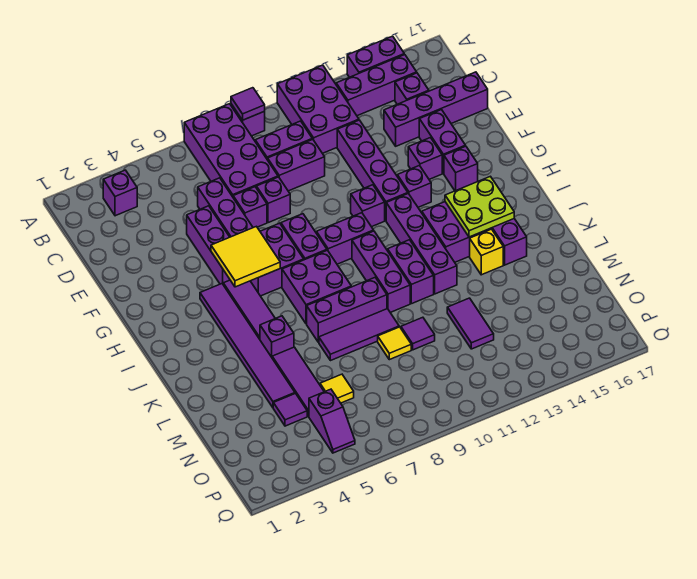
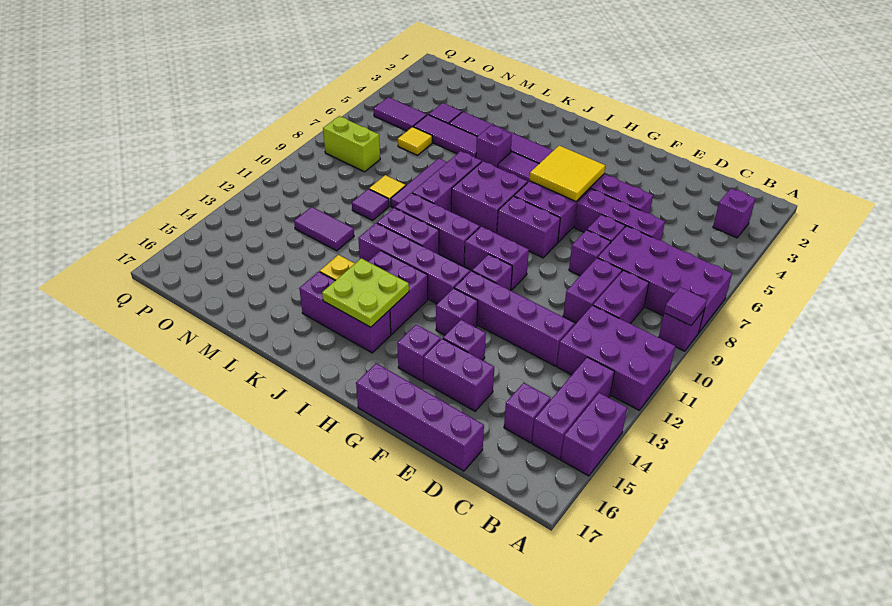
purple brick D14:D17 level 1 -> purple brick D17:G17 level 1
purple brick H9:H10 level 1 -> purple brick G10:H10 level 1
purple slope O5:P5 level 1 top O -> purple tile O5:P5 level 1
none -> lime brick O8:P8 level 1

